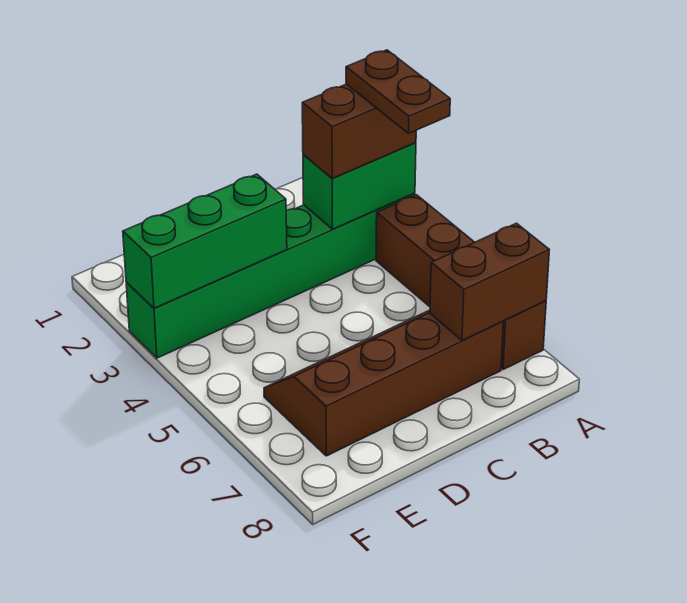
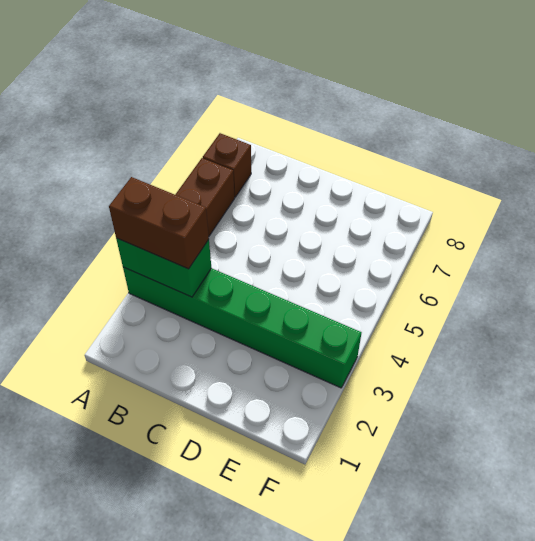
brown plate A3:A4 level 4 -> none
brown brick A7:B7 level 2 -> none
brown slope B6:E7 level 1 top 7 -> none
green brick D3:F3 level 2 -> none

